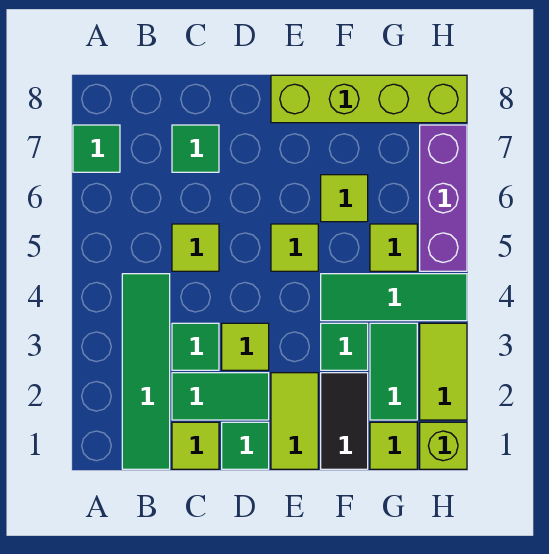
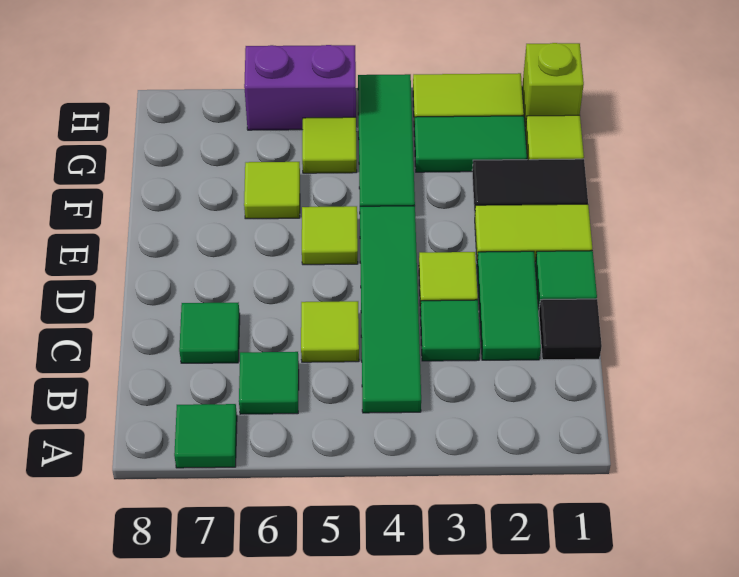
green tile B1:B4 level 1 -> green tile B4:E4 level 1
lime tile C1 level 1 -> black tile C1 level 1
lime brick E8:H8 level 1 -> none
green tile F3 level 1 -> green tile B6 level 1
purple brick H5:H7 level 1 -> purple brick H5:H6 level 1

